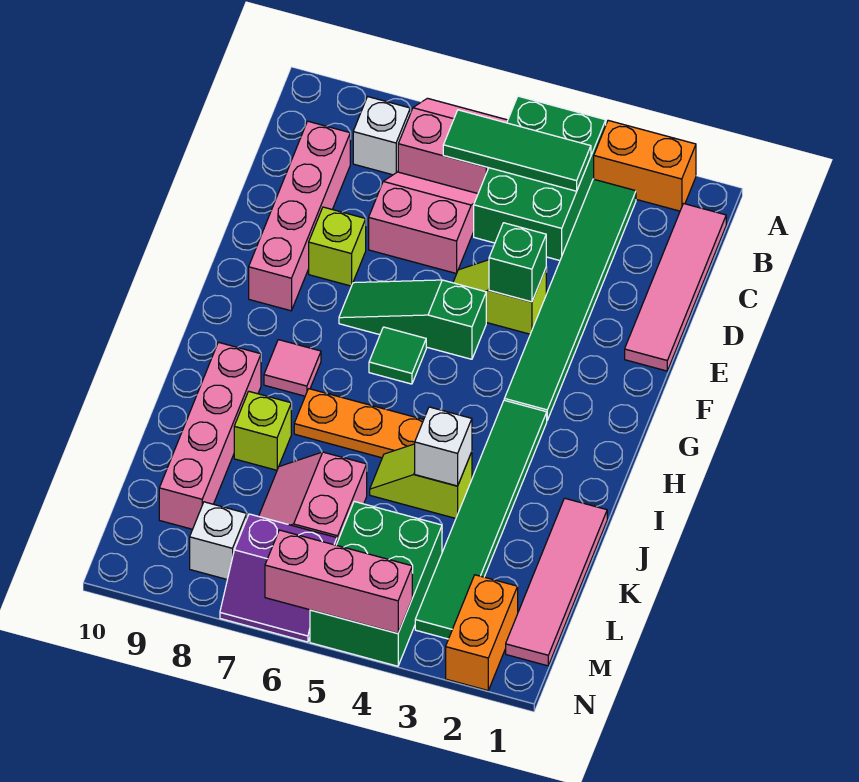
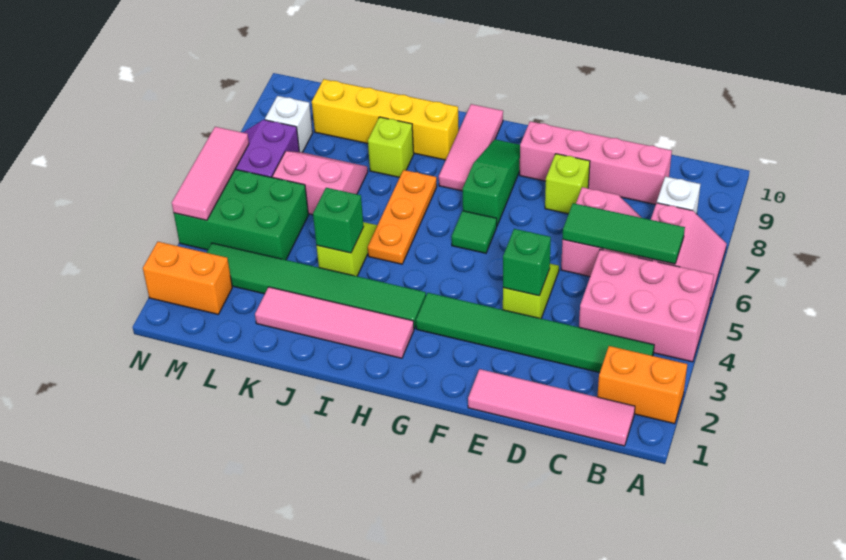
orange brick A2:A3 level 1 -> orange brick A2:B2 level 1
green brick A4:C5 level 1 -> pink brick A4:C5 level 1
green tile B4:B6 level 2 -> green tile B6:D6 level 2
green slope F5:F7 level 1 top 5 -> green slope G7:G9 level 1 top 7
pink tile H8 level 1 -> pink tile H8:H10 level 1
pink brick I9:L9 level 1 -> yellow brick I9:L9 level 1
pink tile J1:M1 level 1 -> pink tile H2:K2 level 1
white brick J4 level 2 -> green brick J4 level 2
pink brick N4:N6 level 2 -> pink tile N4:N6 level 2

